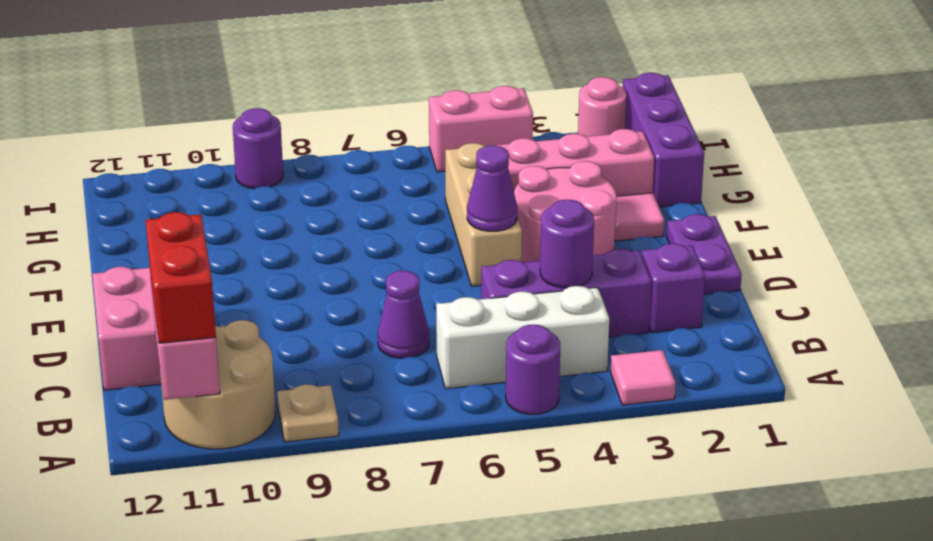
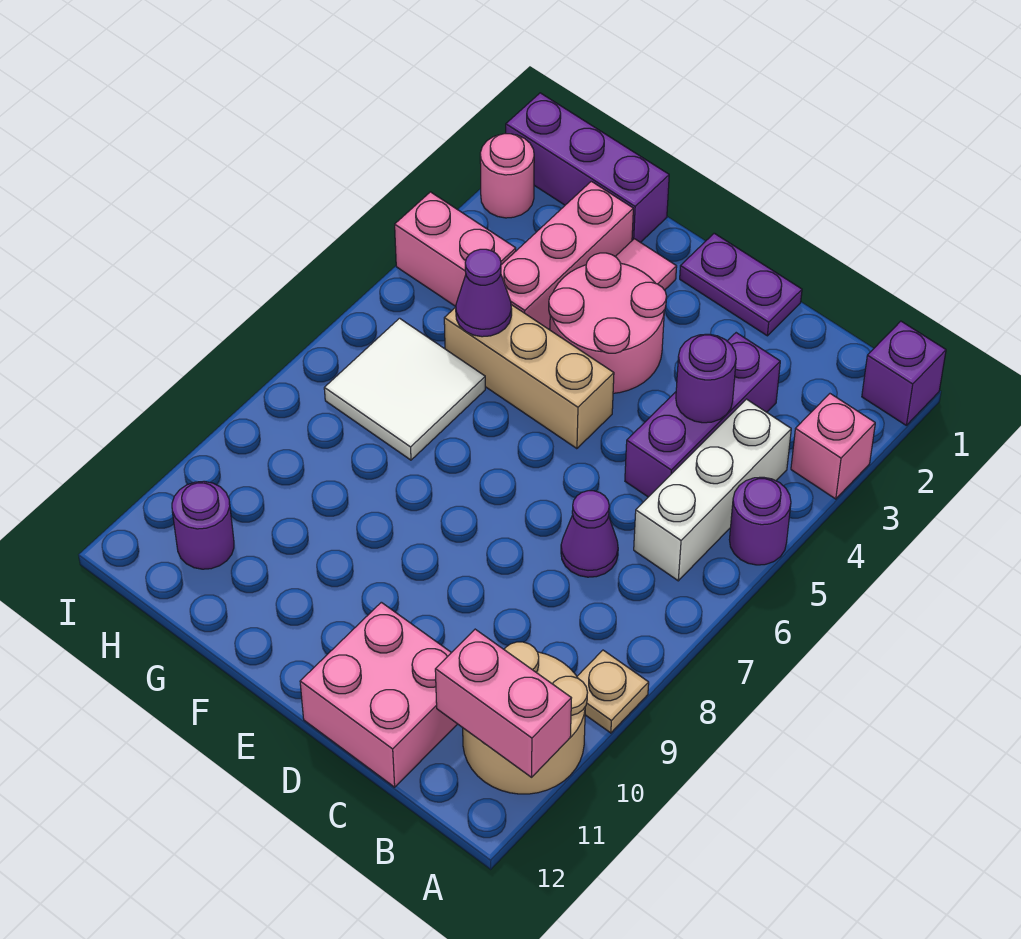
pink tile A3 level 1 -> pink brick A3 level 1
red brick A11:B11 level 3 -> none
purple brick C2 level 1 -> purple brick A1 level 1
purple cone E5 level 2 -> purple cone G5 level 2
none -> white tile G6:H7 level 1
pink brick I4:I5 level 1 -> pink brick H4:I4 level 1
purple round brick I9 level 1 -> purple round brick H11 level 1

